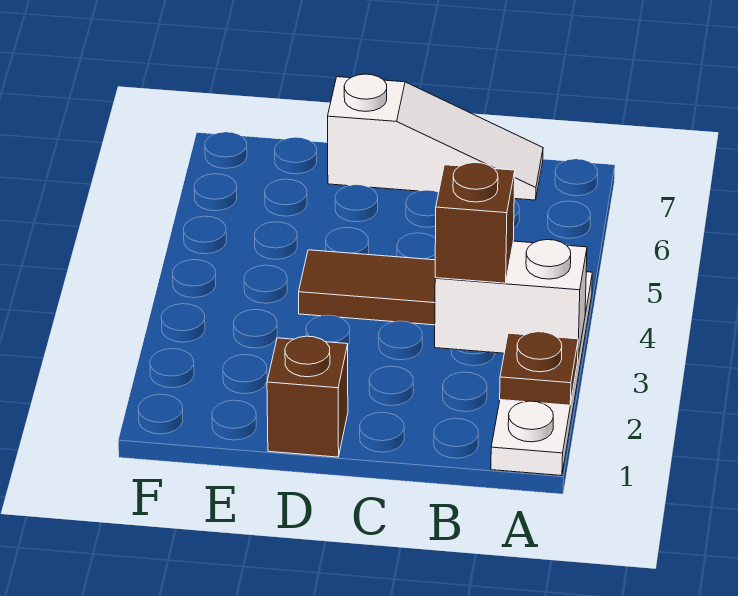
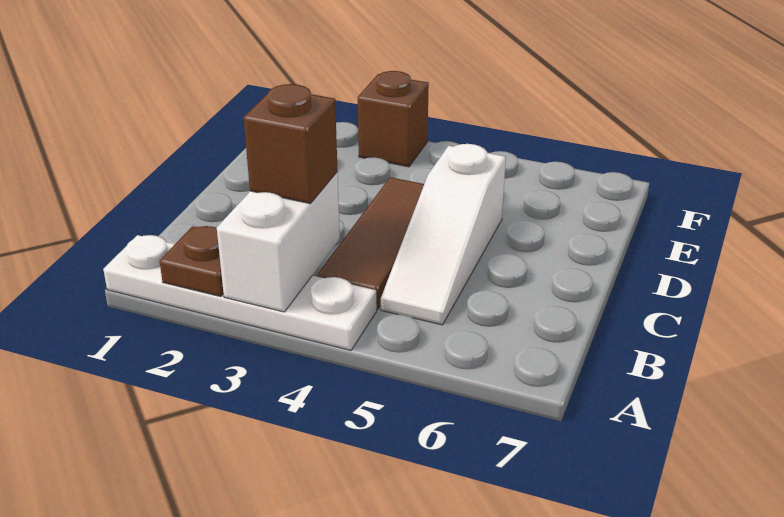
white slope B7:D7 level 1 top D -> white slope B5:D5 level 1 top D
brown brick D1 level 1 -> brown brick F3 level 1

